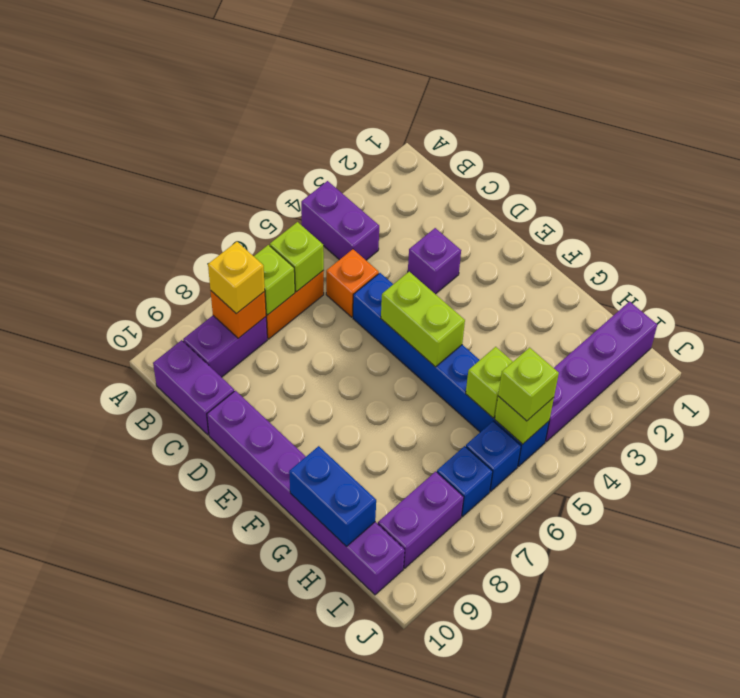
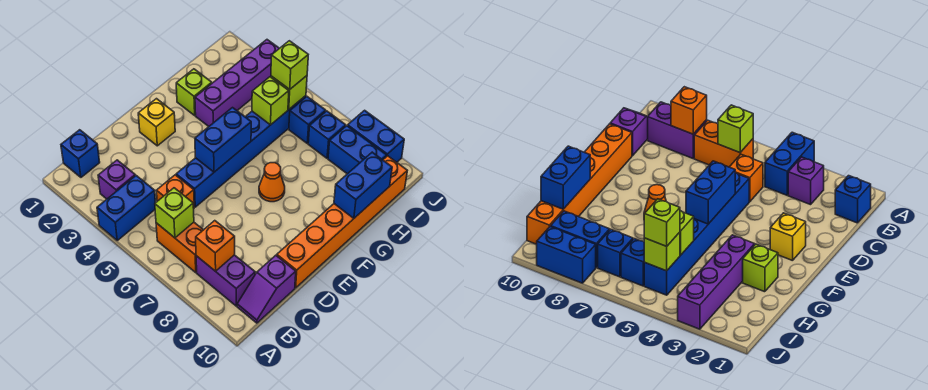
purple brick A4:B4 level 1 -> blue brick A4:B4 level 1
none -> blue brick B1 level 1
lime brick B7 level 2 -> lime brick G2 level 1
yellow brick B8 level 3 -> yellow brick E2 level 1
purple brick B10:C10 level 1 -> purple slope B10:C10 level 1 top C
purple brick D3 level 1 -> purple brick B3 level 1
purple brick D10:I10 level 1 -> orange brick D10:I10 level 1
lime brick E5:F5 level 2 -> blue brick E5:F5 level 2
none -> orange cone F7 level 1
purple brick I1:I4 level 1 -> purple brick G3:J3 level 1
purple brick I8:I9 level 1 -> blue brick I8:I9 level 1
none -> blue brick J8:J9 level 1

